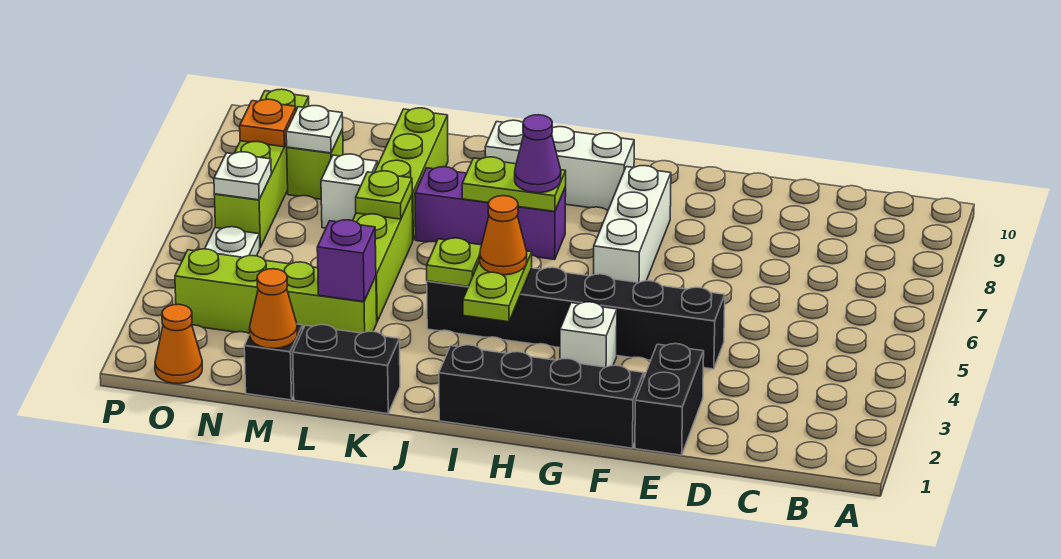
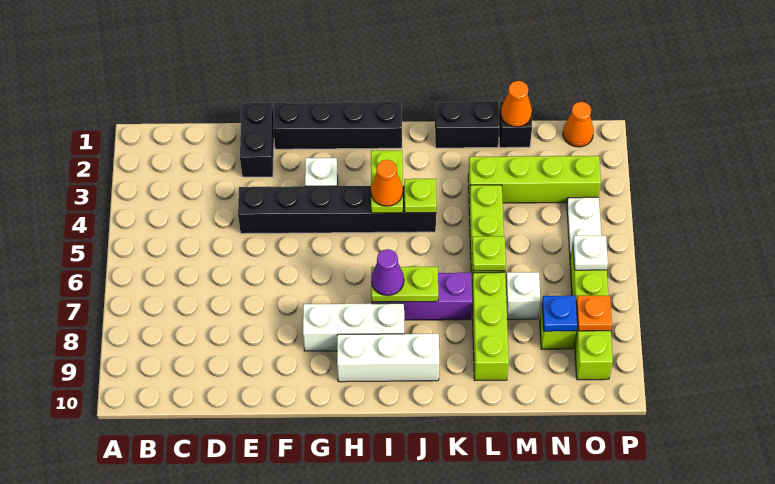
white brick G6:G8 level 1 -> white brick G8:I8 level 1
purple brick L3 level 2 -> none
white plate N8 level 2 -> blue plate N8 level 2

